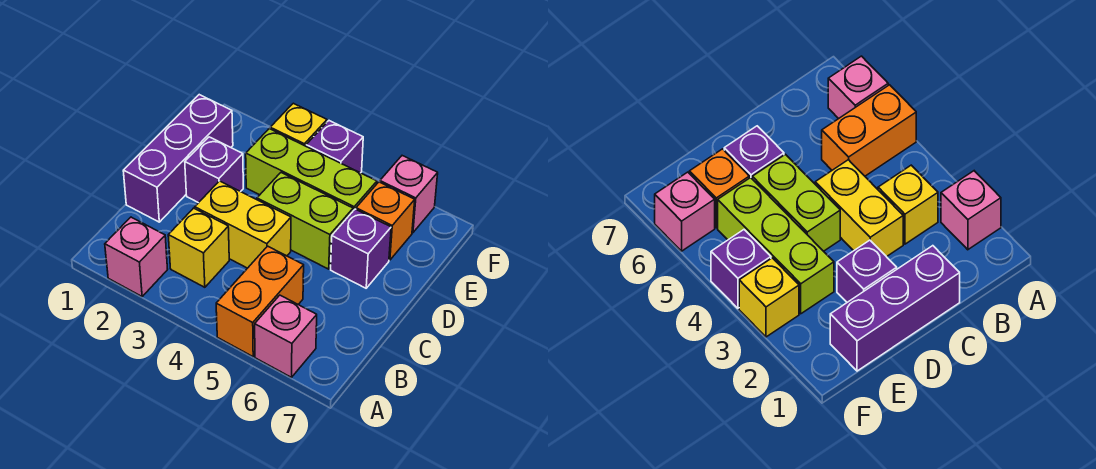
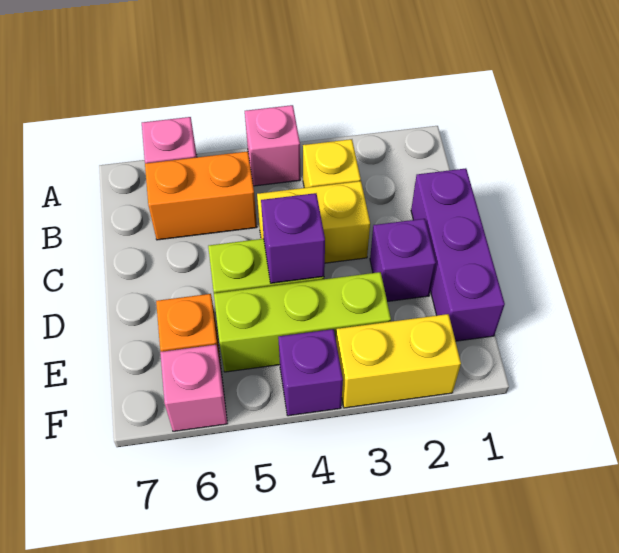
pink brick A2 level 1 -> pink brick A4 level 1
orange brick A5:B5 level 1 -> orange brick B5:B6 level 1
purple brick D6 level 1 -> purple brick D4 level 2
yellow brick F3 level 1 -> yellow brick F2:F3 level 1

